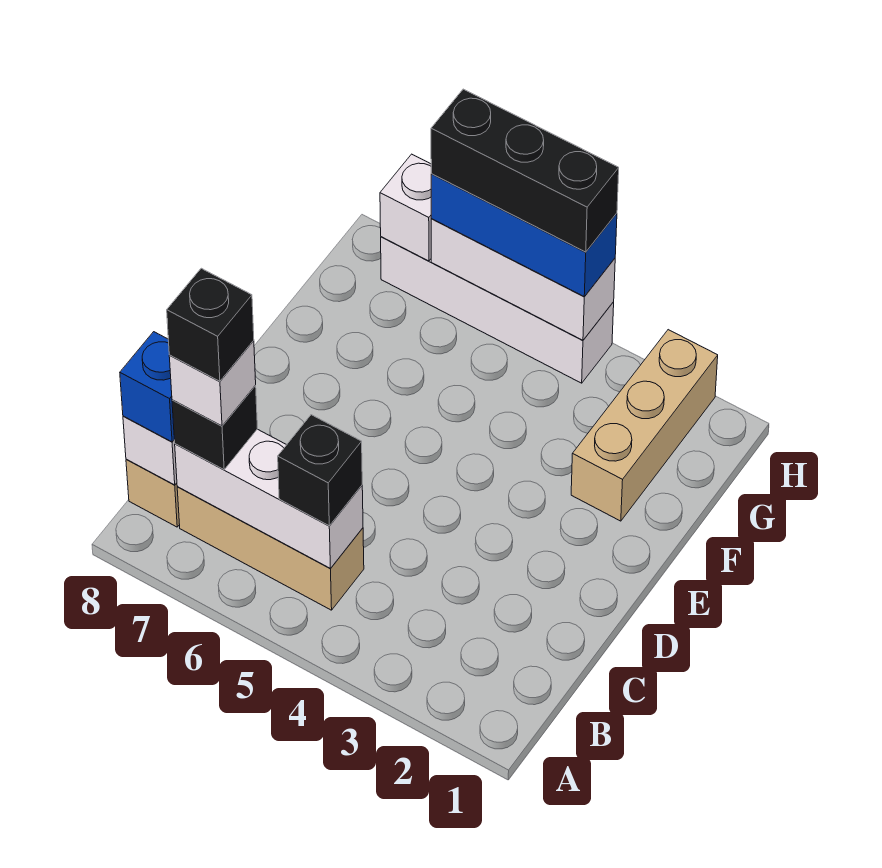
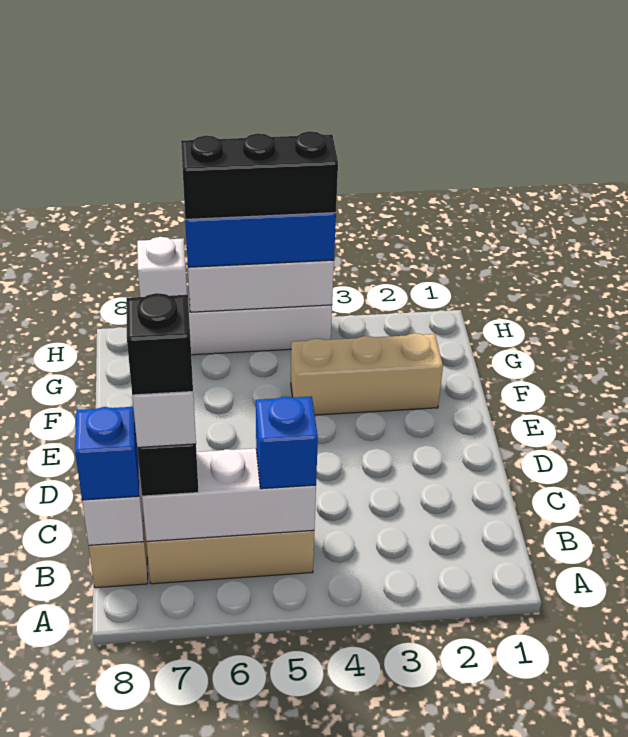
black brick B5 level 3 -> blue brick B5 level 3
tan brick F2:H2 level 1 -> tan brick F2:F4 level 1

